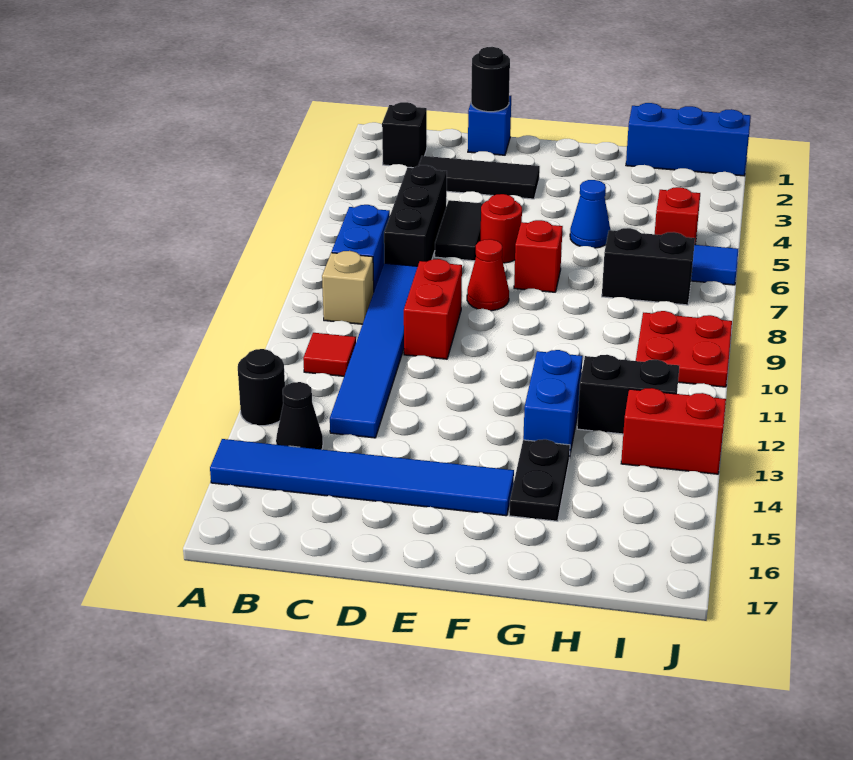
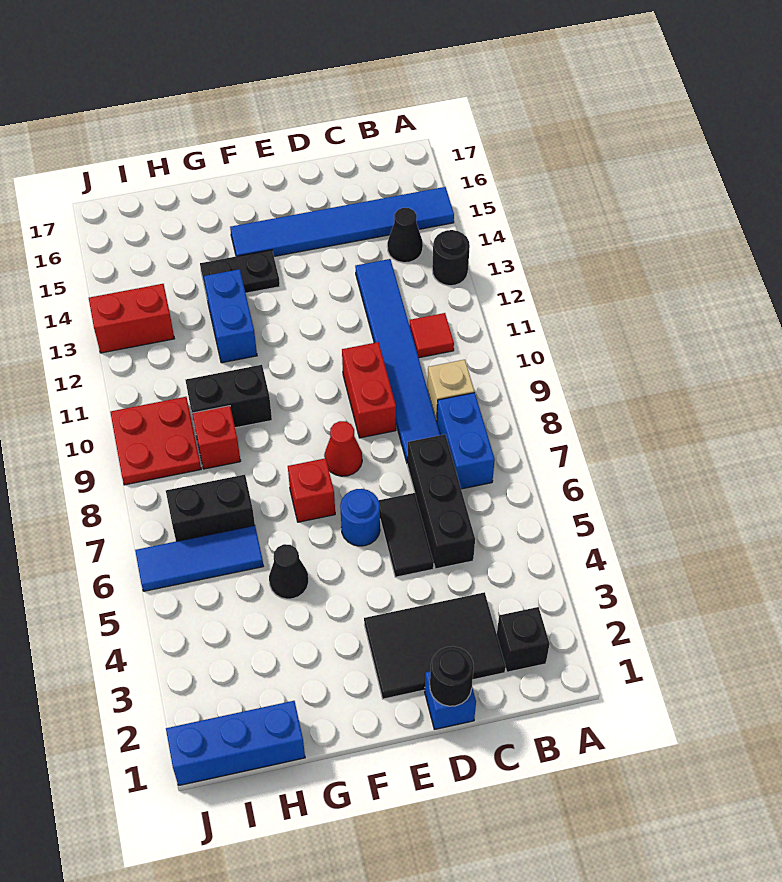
black tile C3:E3 level 1 -> black tile C2:E3 level 1
red round brick E6 level 1 -> blue round brick E6 level 1
blue cone G5 level 1 -> black cone G5 level 1
black plate G14:G15 level 1 -> black plate F14:G14 level 1
black brick H12:I12 level 1 -> black brick G10:H10 level 1
red brick I5 level 1 -> red brick H9 level 1

